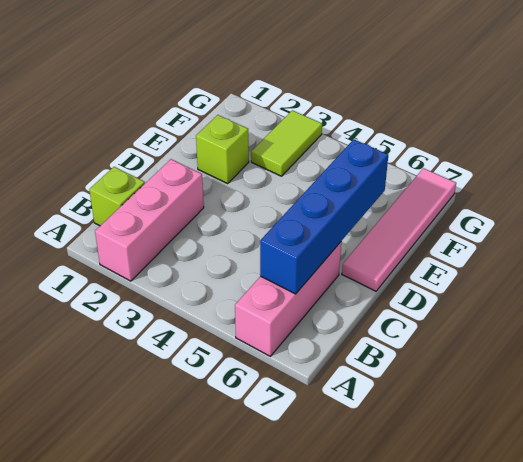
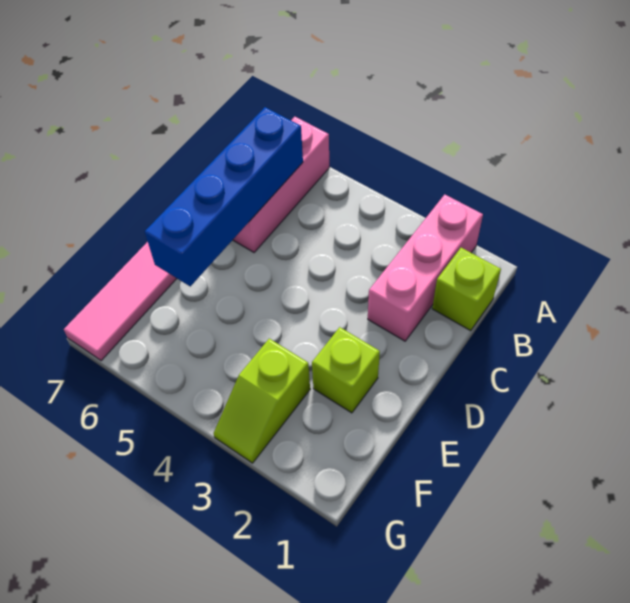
lime tile F3:G3 level 1 -> lime slope F3:G3 level 1 top F

